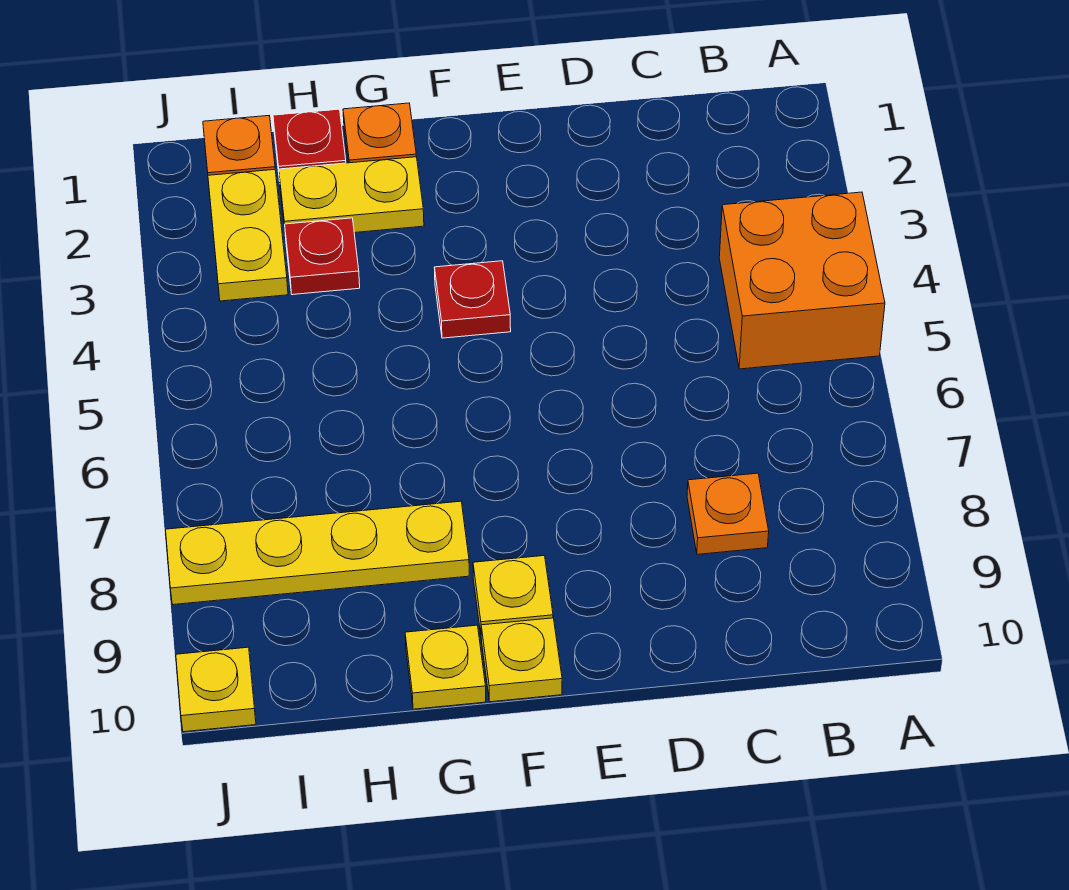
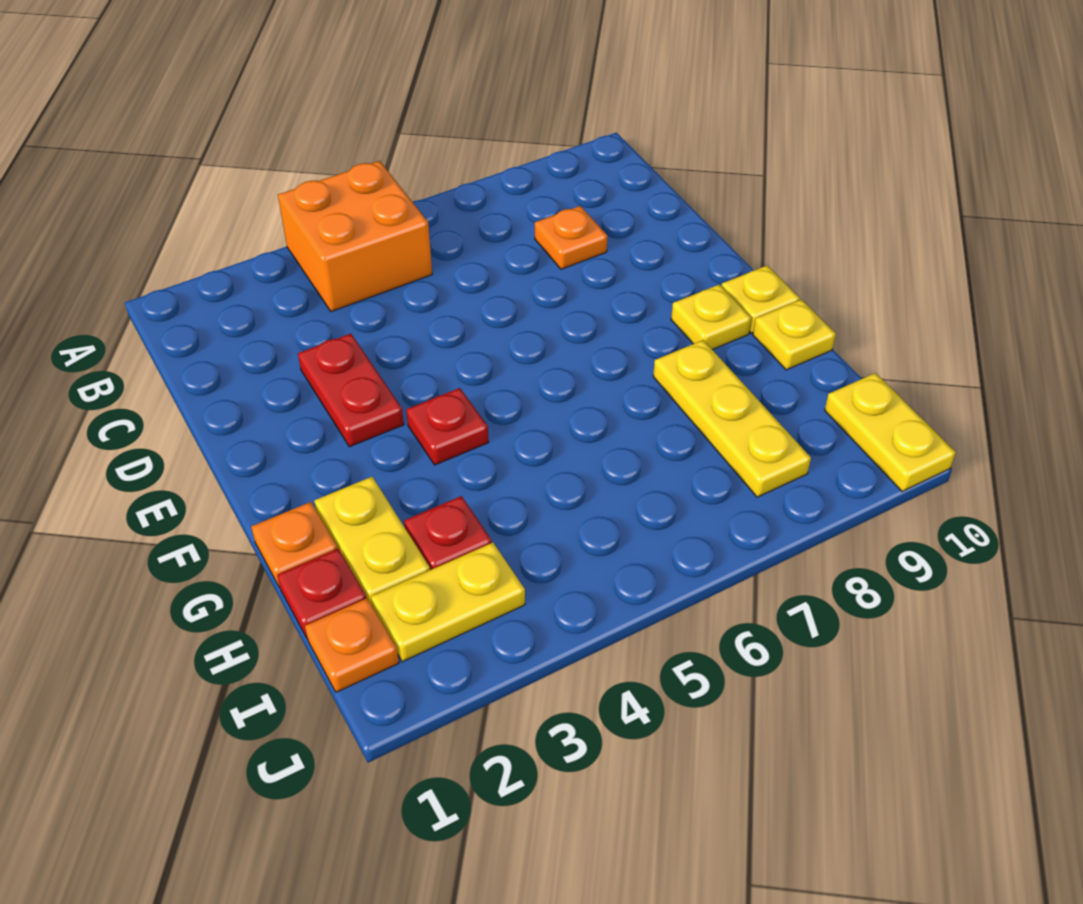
none -> red plate D3:E3 level 1
yellow plate G8:J8 level 1 -> yellow plate G8:I8 level 1
yellow plate J10 level 1 -> yellow plate I10:J10 level 1

